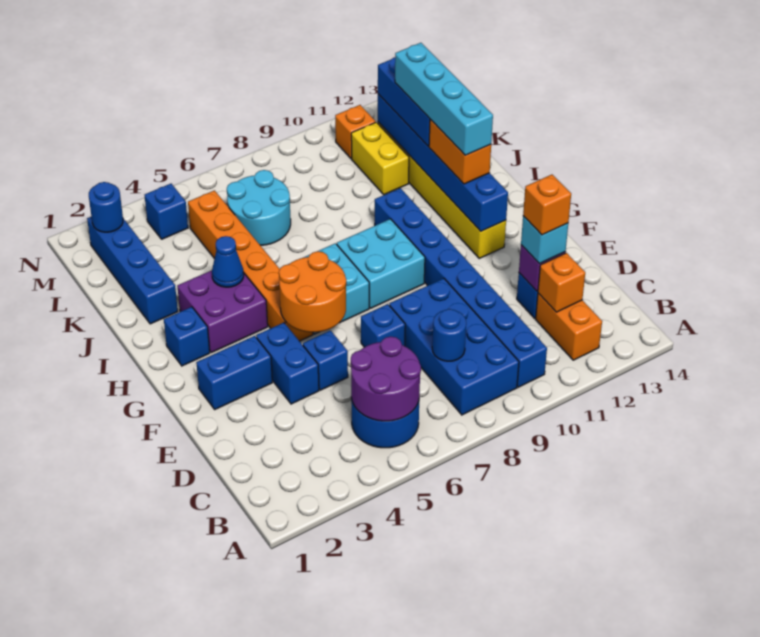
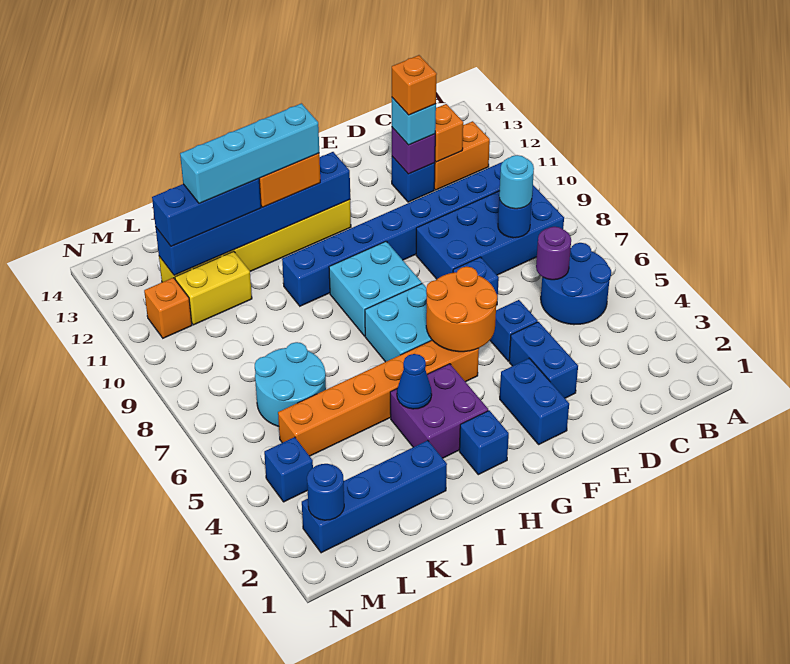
purple round brick B5:C6 level 2 -> purple round brick C6 level 2
none -> cyan round brick C8 level 3
blue brick E4:F4 level 1 -> blue brick E3:E4 level 1

